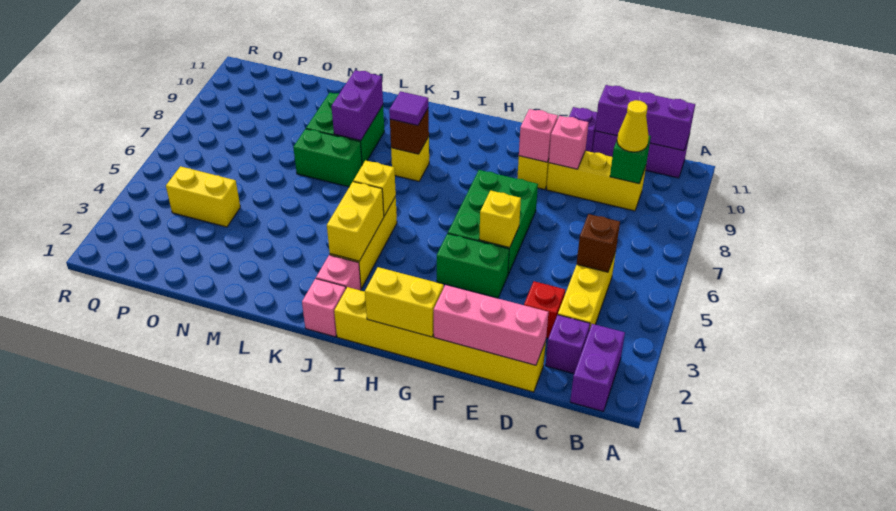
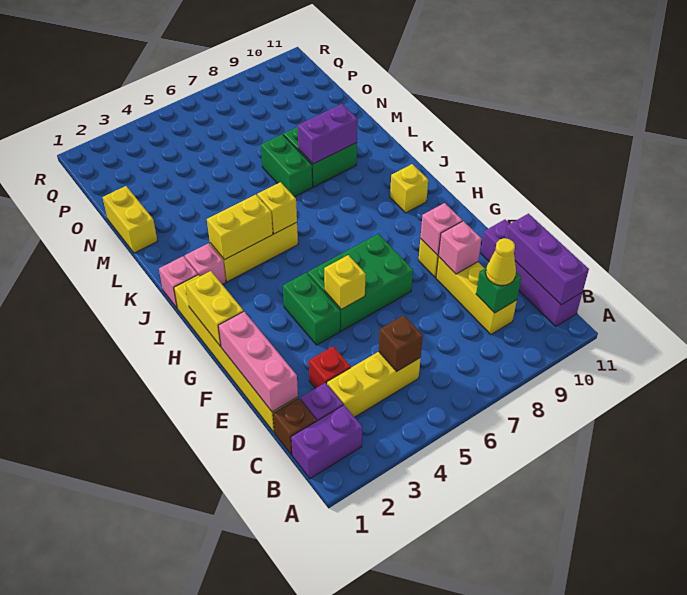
yellow brick J8 level 1 -> yellow brick I10 level 1
brown brick J8 level 2 -> brown brick C1 level 1
purple tile J8 level 3 -> none
yellow brick O4:P4 level 1 -> yellow brick M1:N1 level 1

